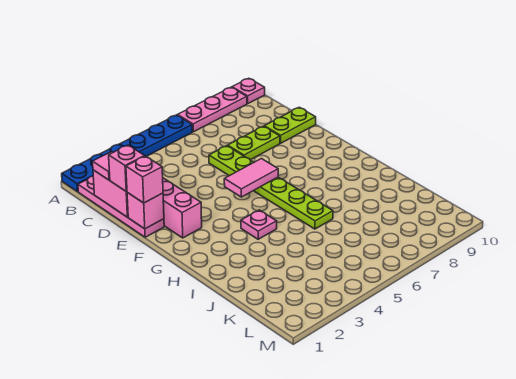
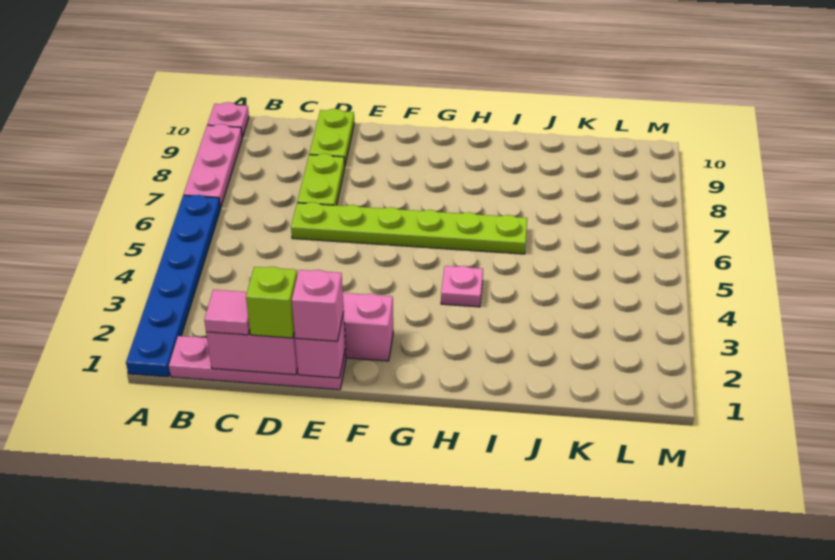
pink brick D1 level 3 -> lime brick D1 level 3
pink tile F5:F6 level 2 -> none

